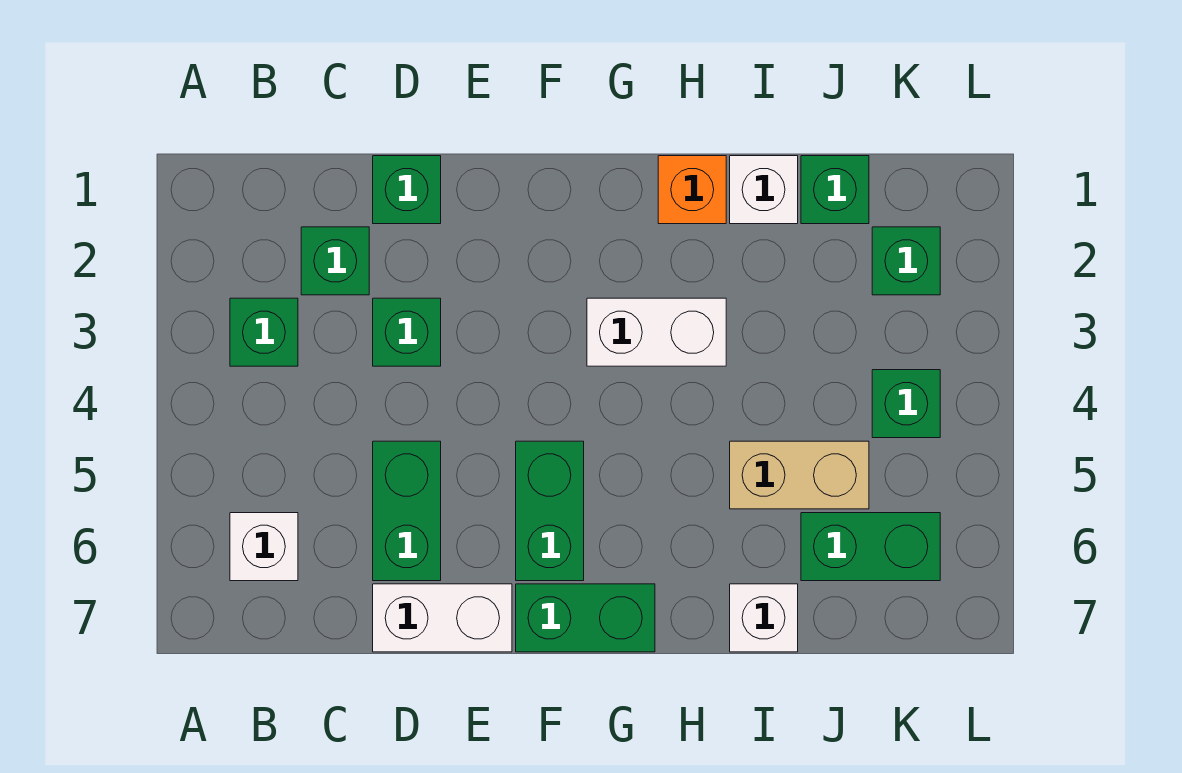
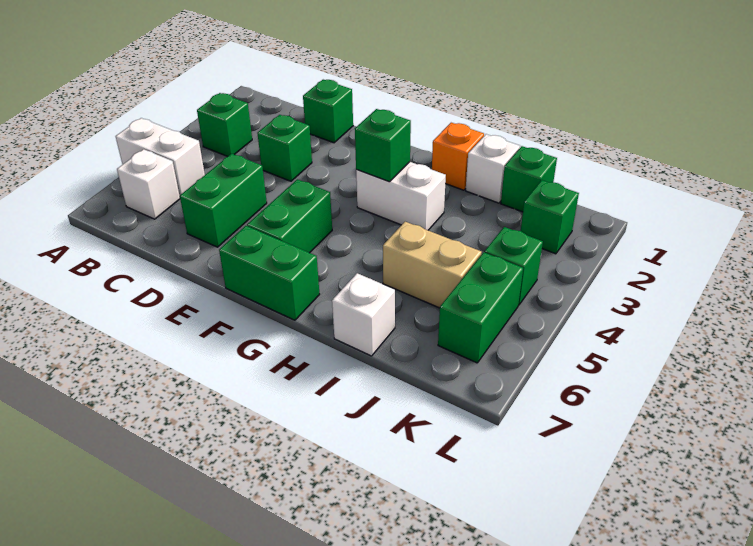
green brick C2 level 1 -> green brick G3 level 2
white brick D7:E7 level 1 -> white brick A5:B5 level 1
green brick J6:K6 level 1 -> green brick K5:K6 level 1

